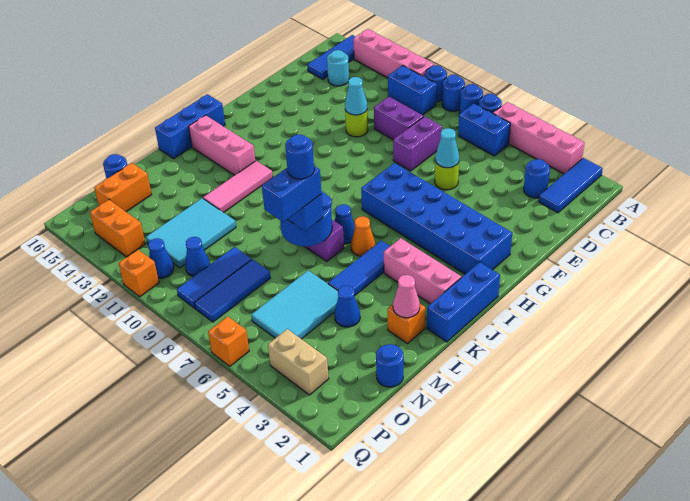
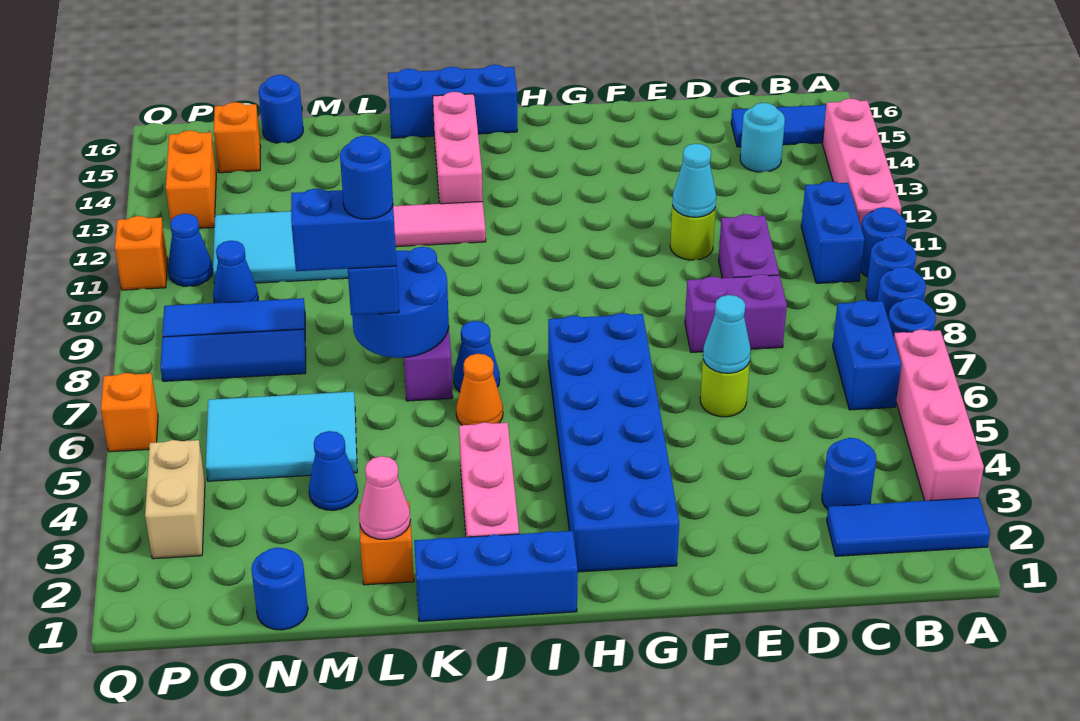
blue tile J5:L5 level 1 -> none
orange brick N15:O15 level 1 -> orange brick O15 level 1

